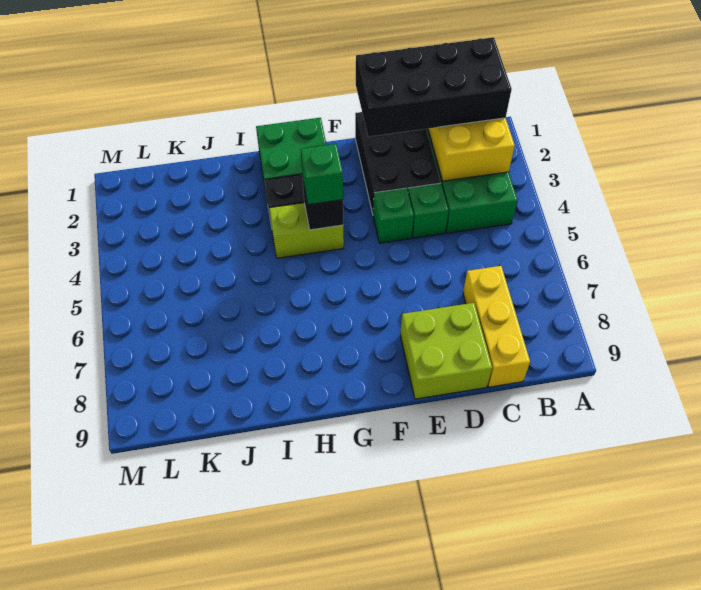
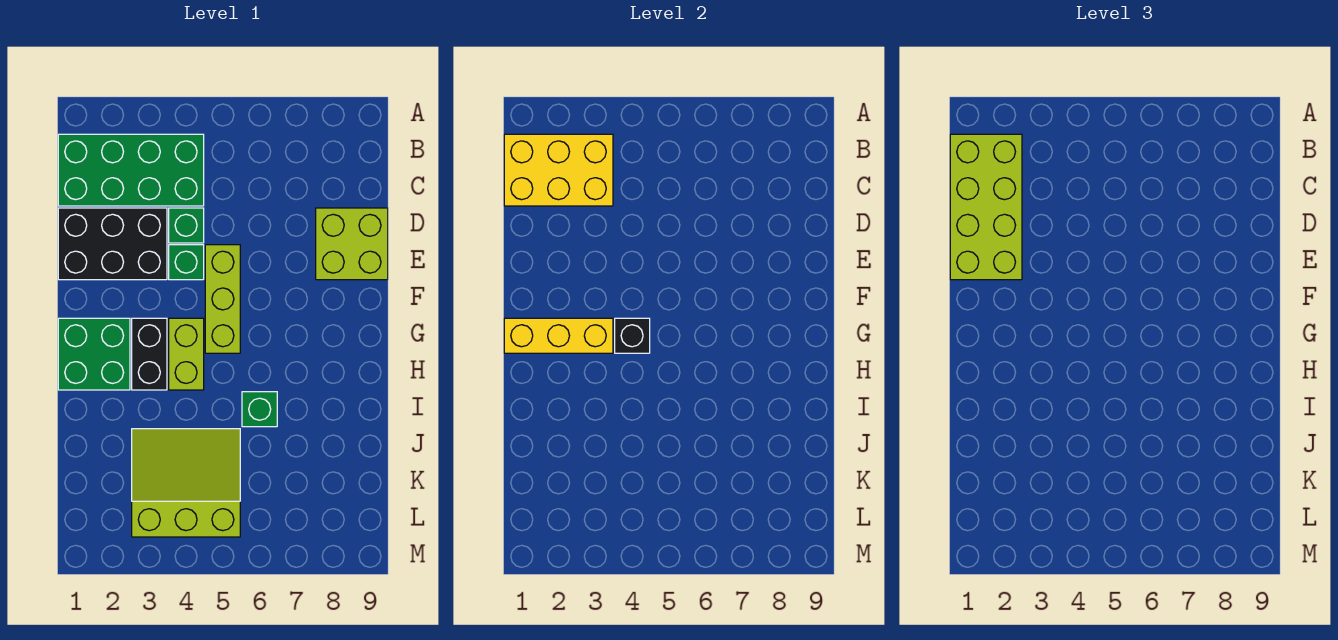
black brick B1:E2 level 3 -> lime brick B1:E2 level 3
yellow brick C7:C9 level 1 -> yellow brick G1:G3 level 2
none -> lime brick E5:G5 level 1
green brick G4 level 3 -> green brick I6 level 1
none -> lime slope J3:L5 level 1 top L

